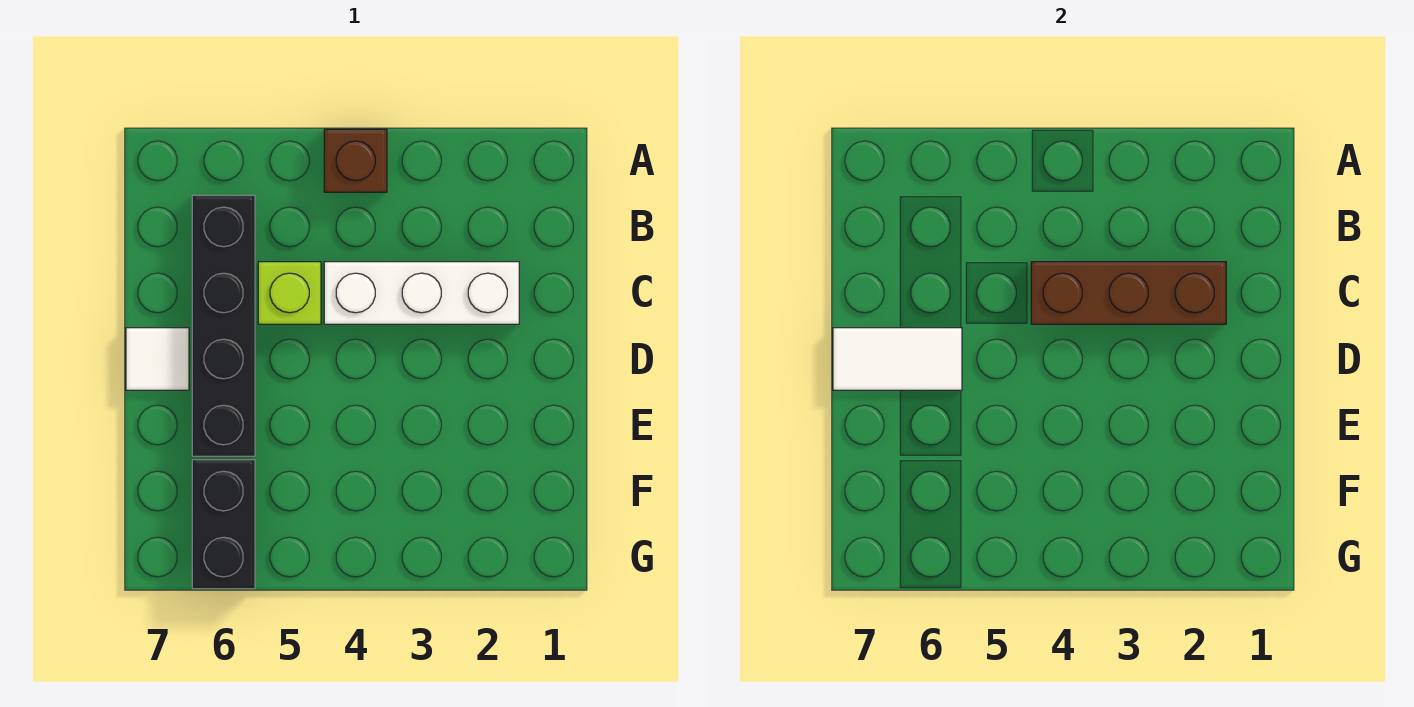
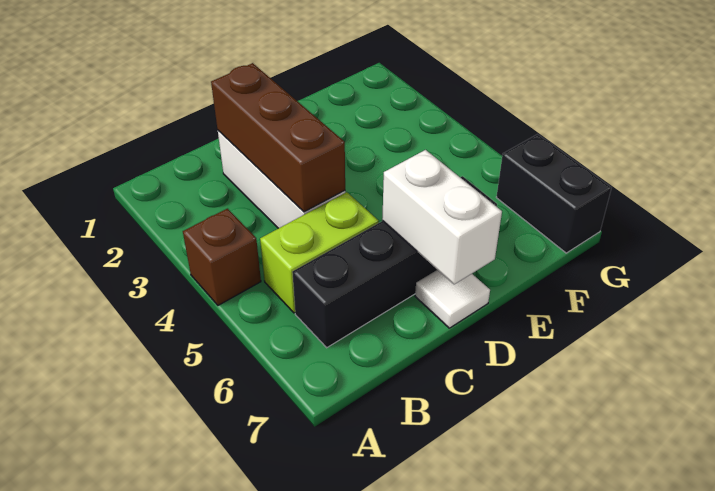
lime brick C5 level 1 -> lime brick B5:C5 level 1
white tile D6:D7 level 2 -> white brick D6:D7 level 2
black brick F6:G6 level 1 -> black brick G6:G7 level 1

